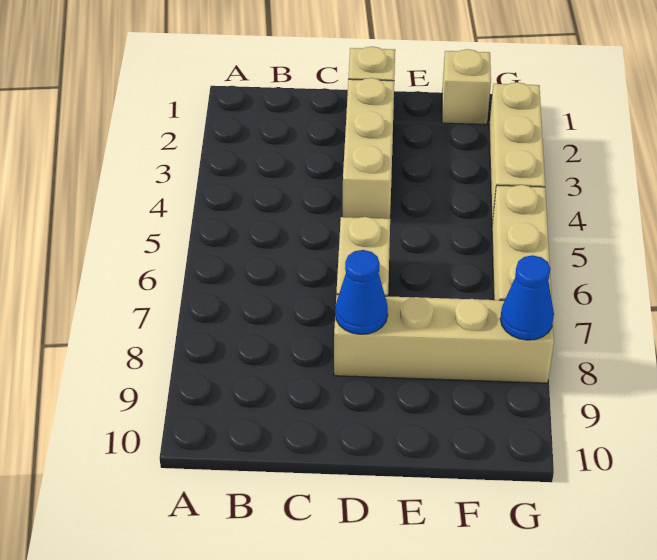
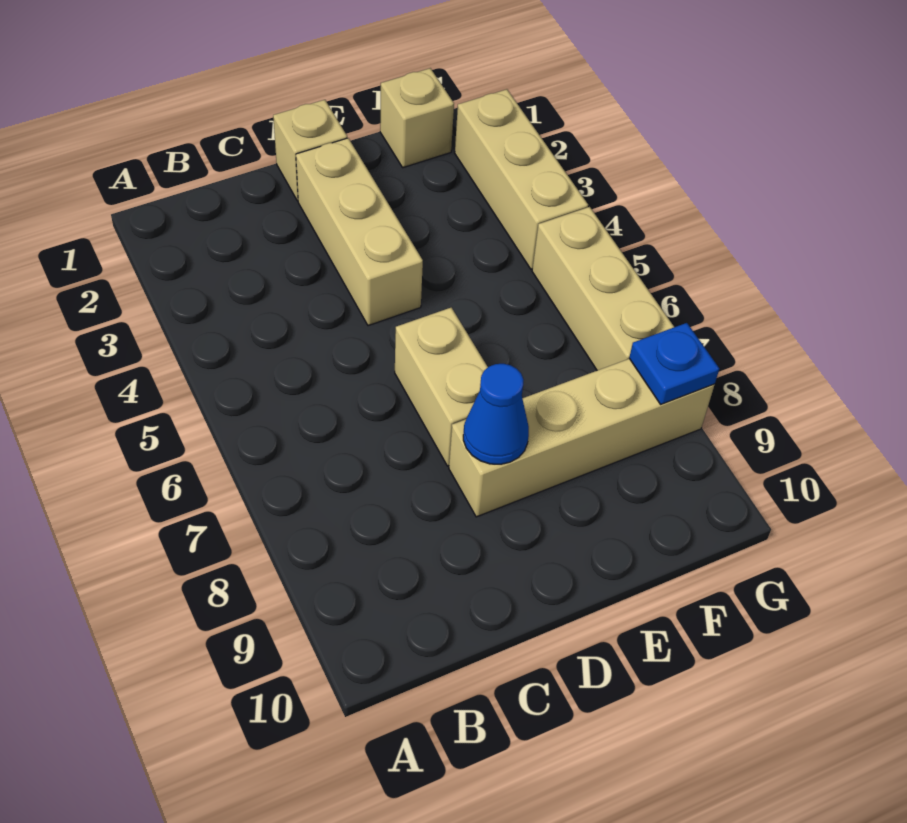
blue cone G8 level 2 -> blue plate G8 level 2

